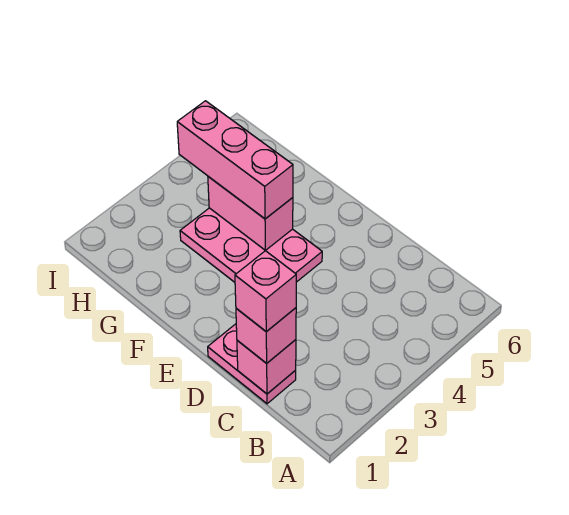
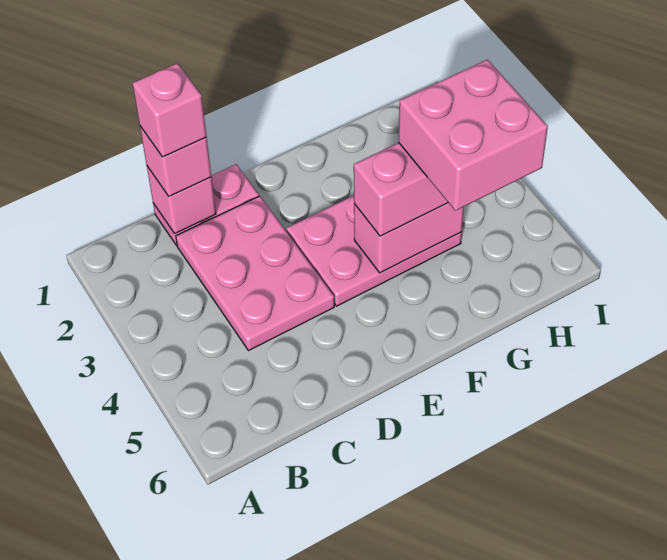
none -> pink plate C2:D4 level 1
none -> pink brick G4:H5 level 4

